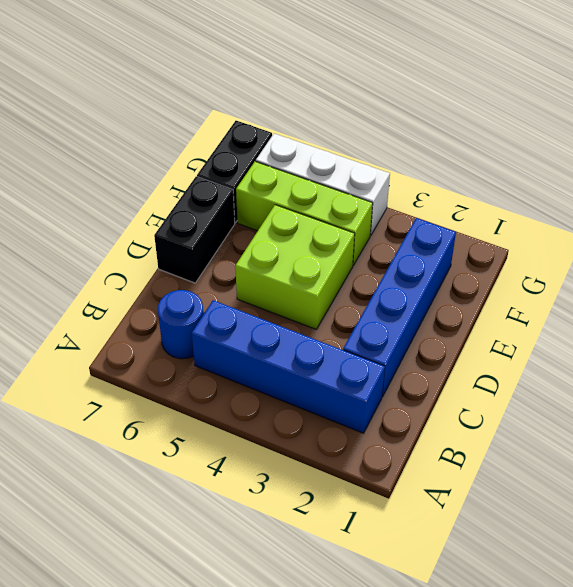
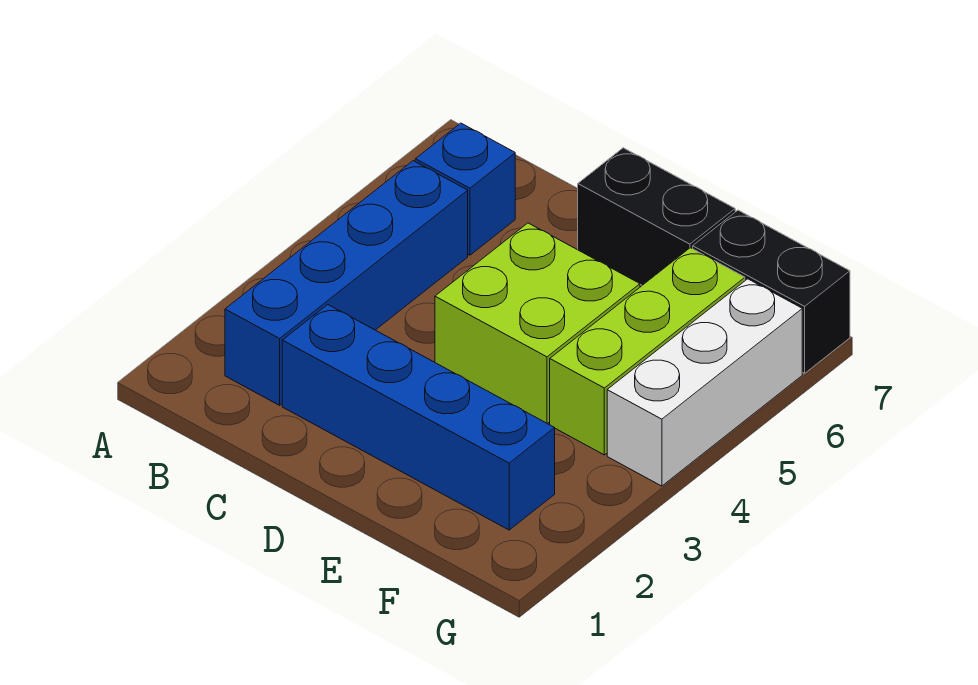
blue round brick B6 level 1 -> blue brick B6 level 1

